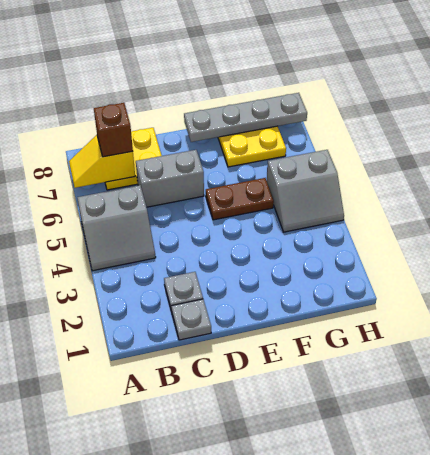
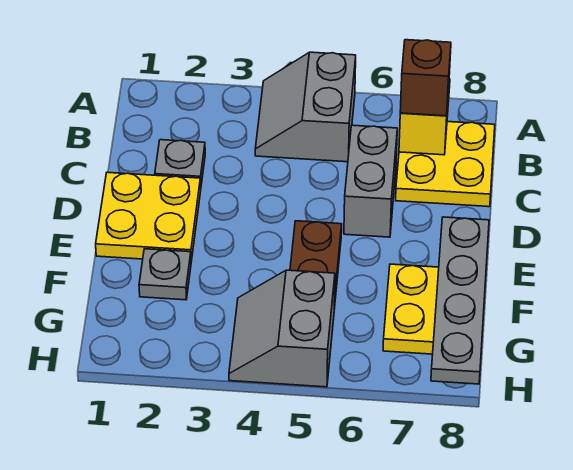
grey plate C1 level 1 -> grey plate F2 level 1
none -> yellow plate D1:E2 level 1

